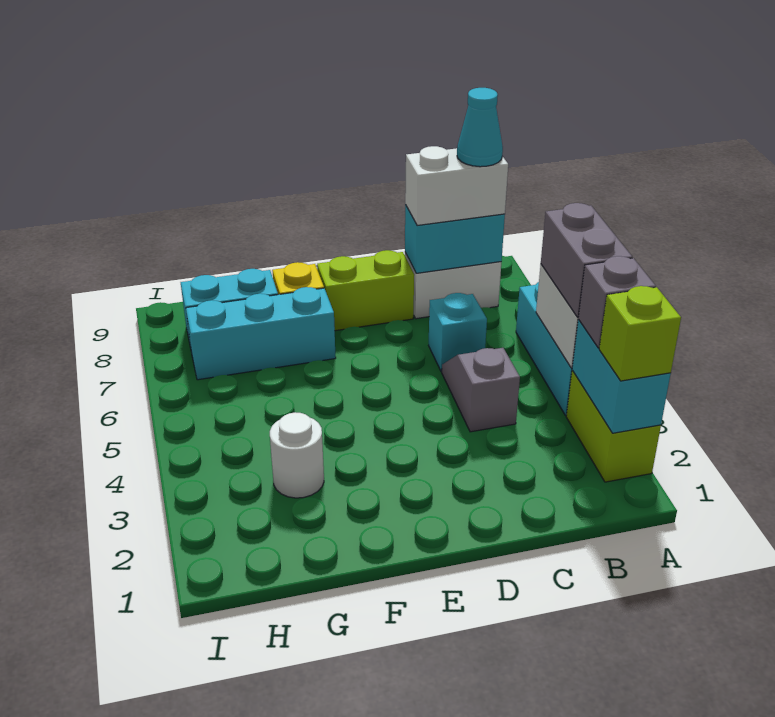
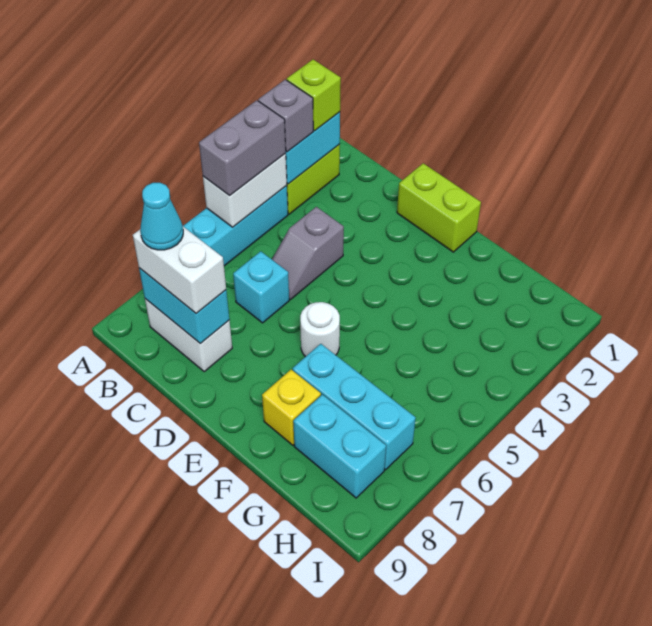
lime brick D8:E8 level 1 -> lime brick D1:E1 level 1
white round brick G3 level 1 -> white round brick E6 level 1

